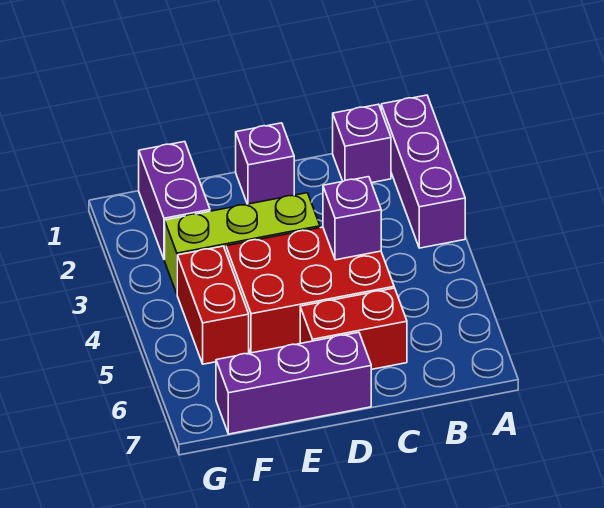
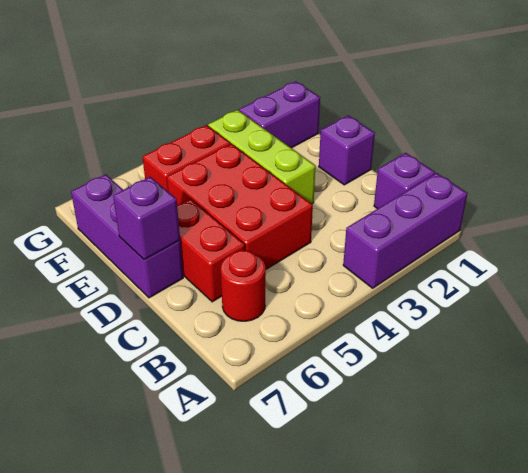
none -> red round brick B6 level 1
purple brick C4 level 2 -> purple brick D7 level 2

